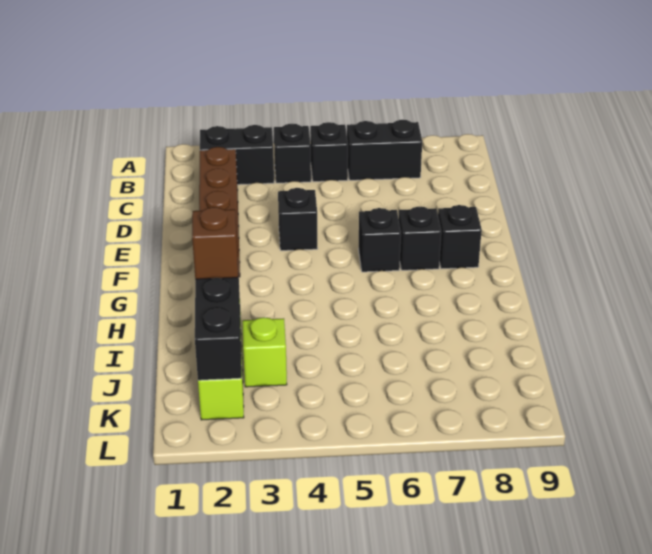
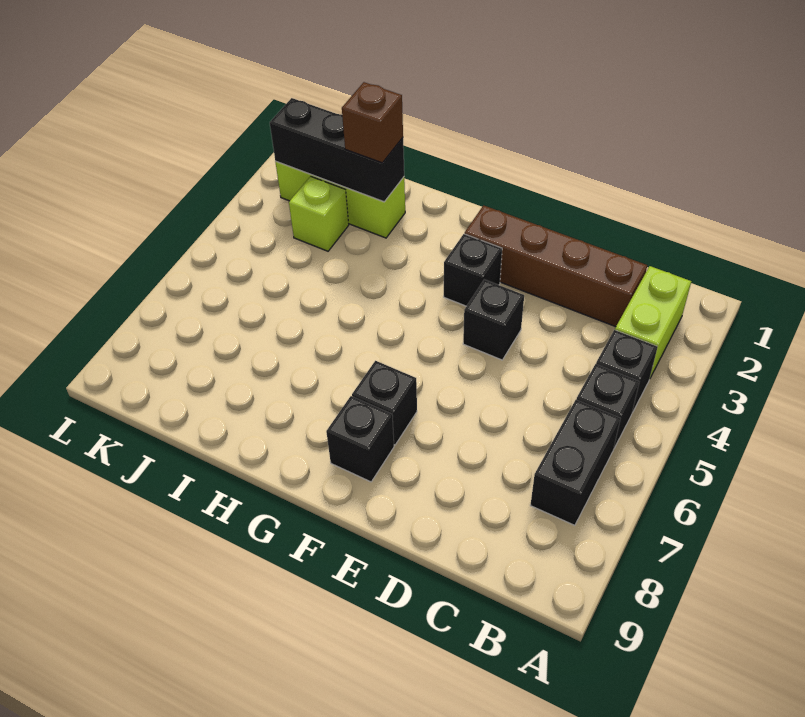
black brick B2:B3 level 1 -> lime brick B2:B3 level 1
black brick F6 level 1 -> black brick F3 level 1

